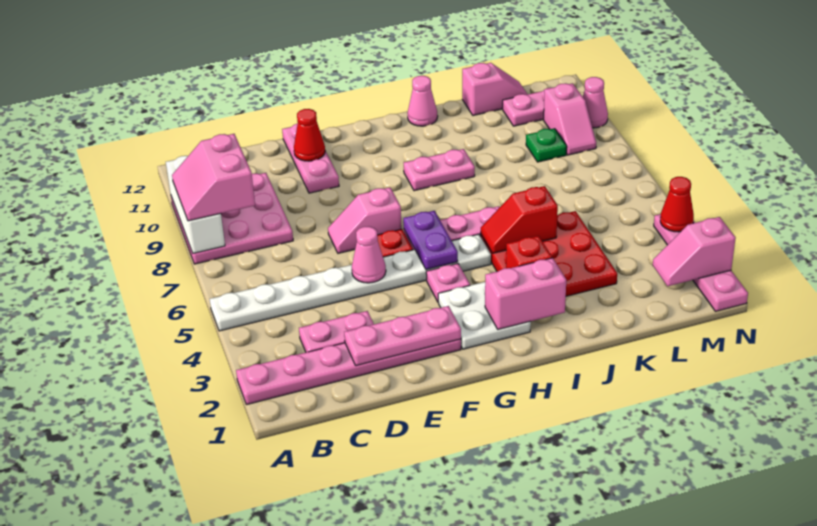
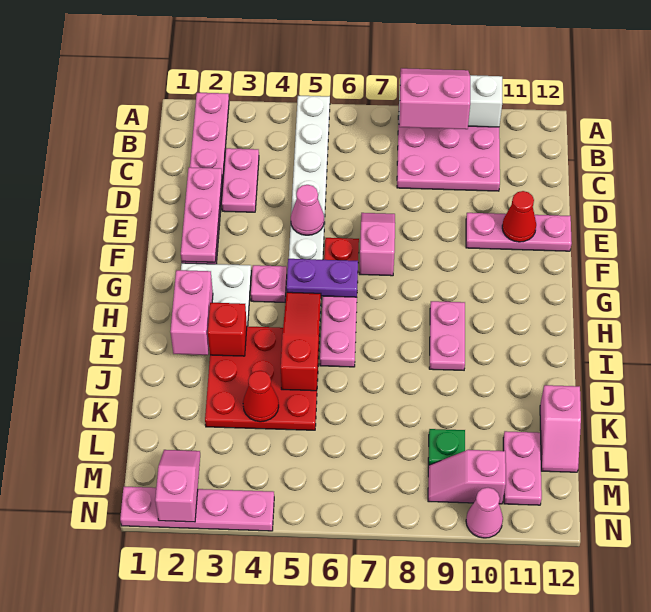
red slope I5:J5 level 2 top J -> red slope H5:J5 level 2 top J
pink cone I12 level 1 -> none
red cone N4 level 2 -> red cone K4 level 2

